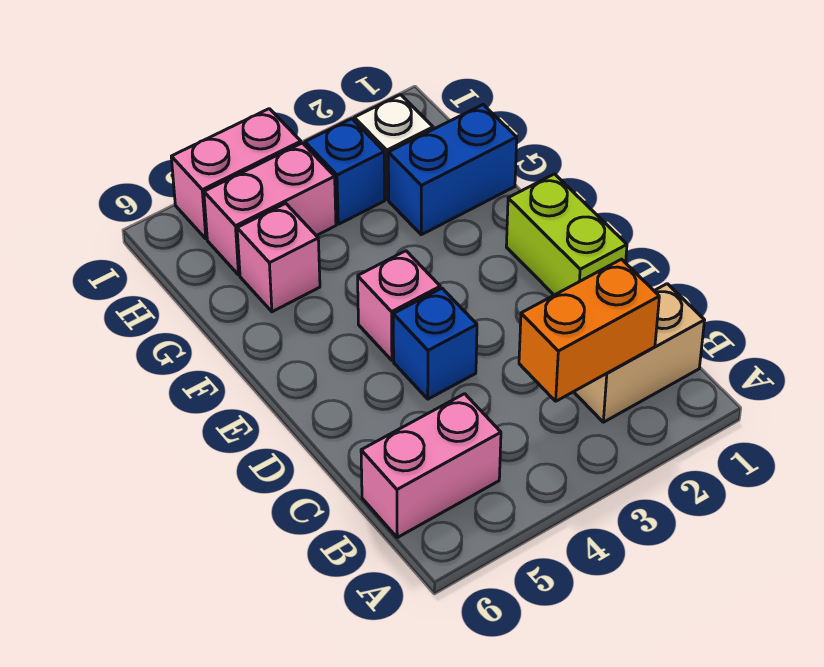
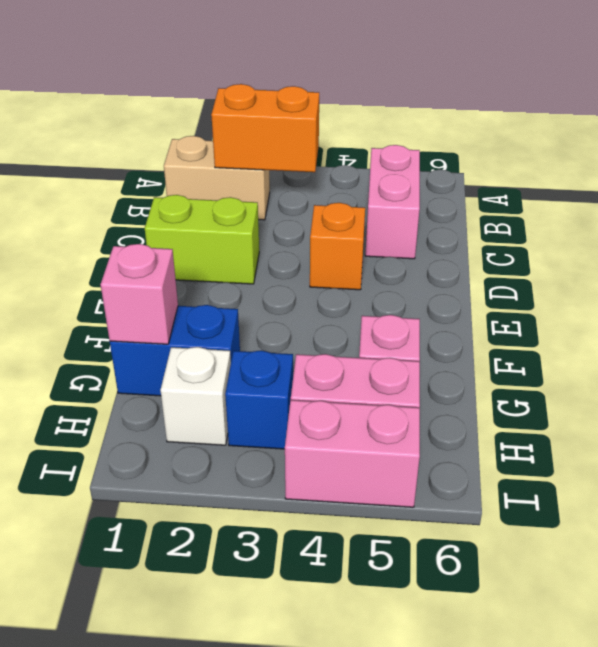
pink brick B5:B6 level 1 -> pink brick B5:C5 level 1
lime brick D1:E1 level 1 -> lime brick D1:D2 level 1
blue brick D4 level 1 -> orange brick D4 level 1
pink brick E4 level 1 -> pink brick G1 level 2

